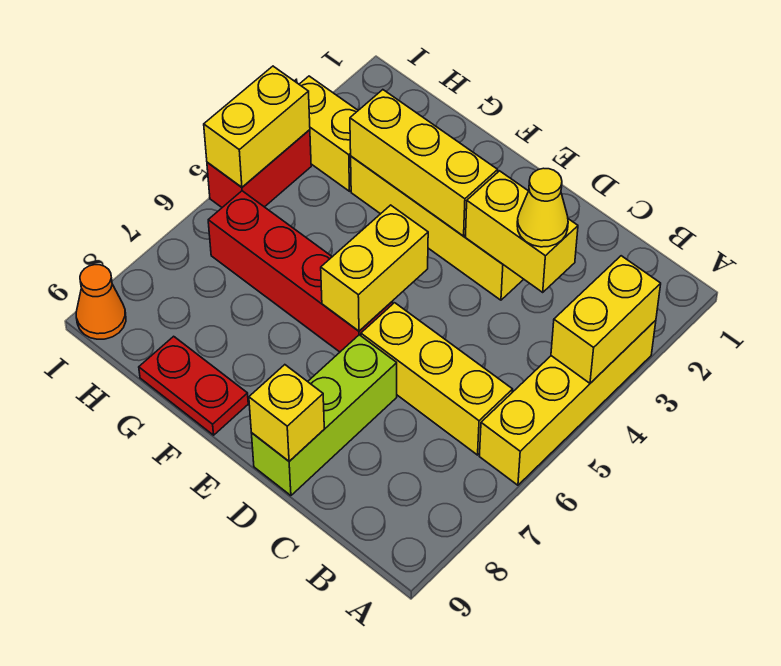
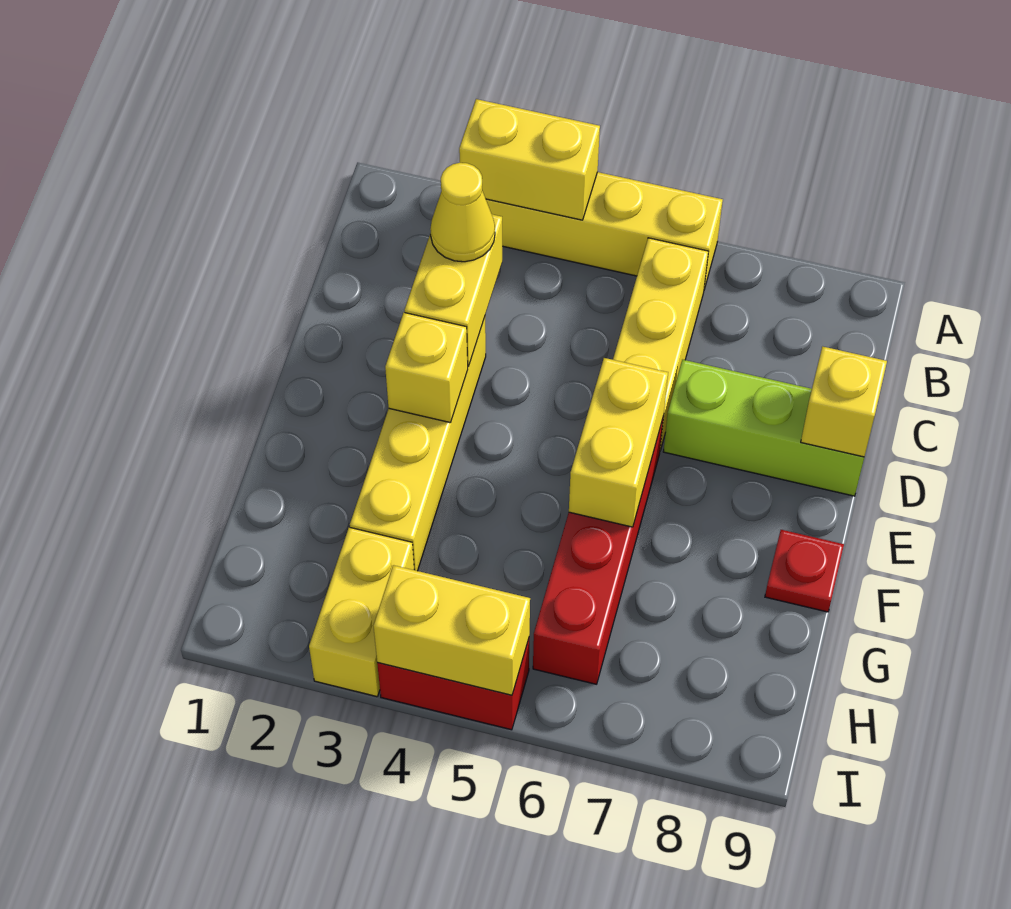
yellow brick E3:G3 level 2 -> yellow brick E3 level 2
yellow brick E5:E6 level 2 -> yellow brick E6:F6 level 2
red plate F9:G9 level 1 -> red plate F9 level 1
orange cone I9 level 1 -> none

